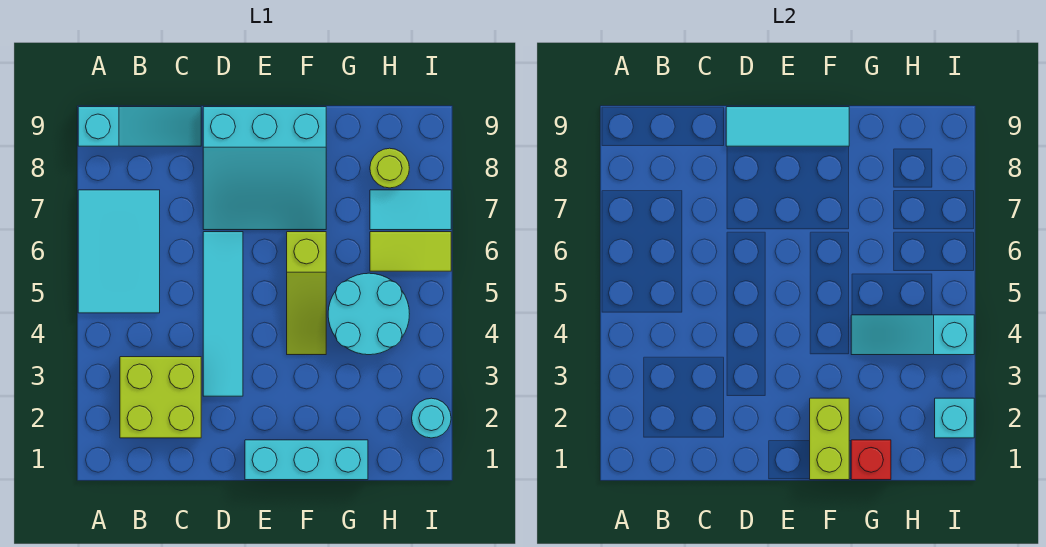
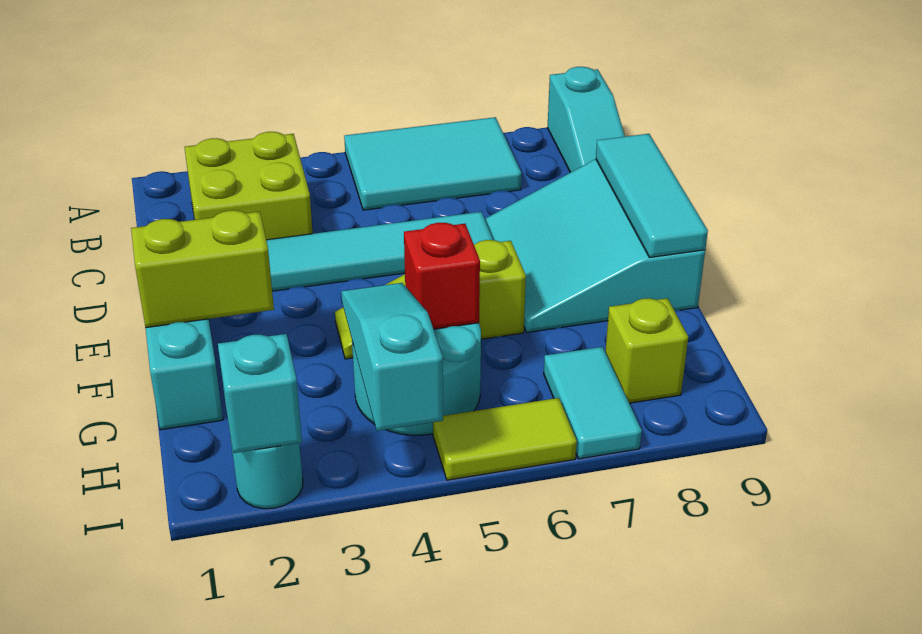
red brick G1 level 2 -> red brick G5 level 2
lime tile H6:I6 level 1 -> lime tile I5:I6 level 1
lime round brick H8 level 1 -> lime brick H8 level 1

